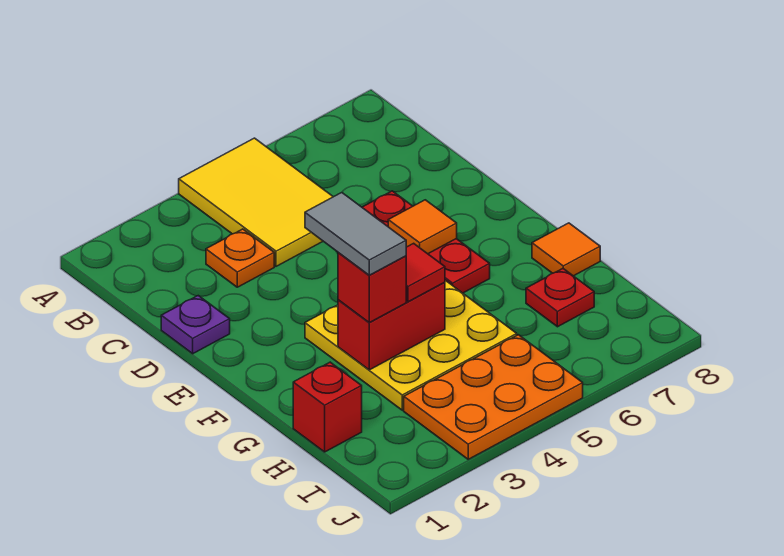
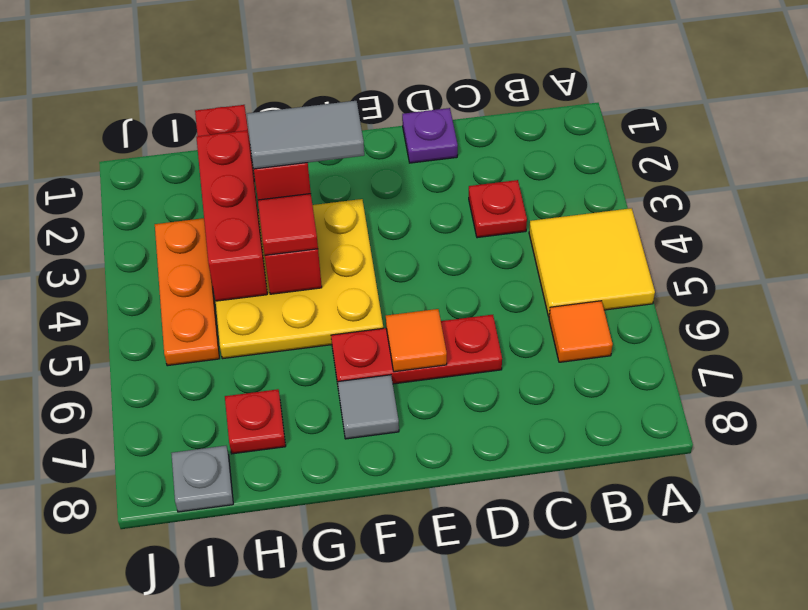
yellow tile A4:C5 level 1 -> yellow tile A4:B5 level 1
orange plate C3 level 1 -> red plate C3 level 1
none -> grey tile F7 level 1
orange tile G8 level 1 -> orange tile B6 level 1
none -> red brick H2:H4 level 2
orange plate I3:J5 level 1 -> orange plate I3:I5 level 1
none -> grey plate I8 level 1

